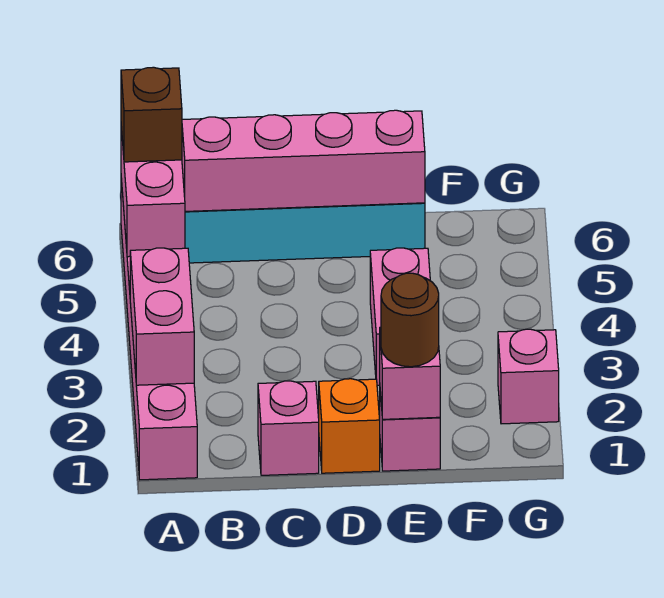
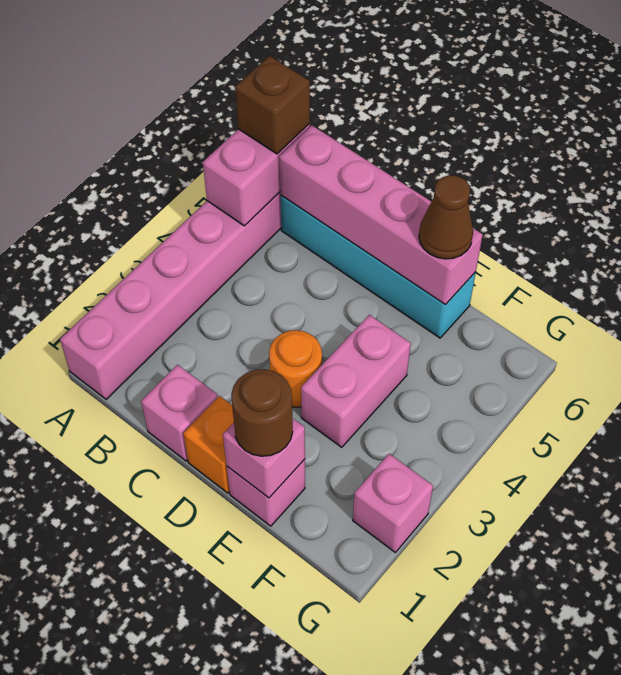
pink brick A2:A3 level 2 -> none
none -> orange round brick D3 level 1
none -> brown cone E6 level 3

